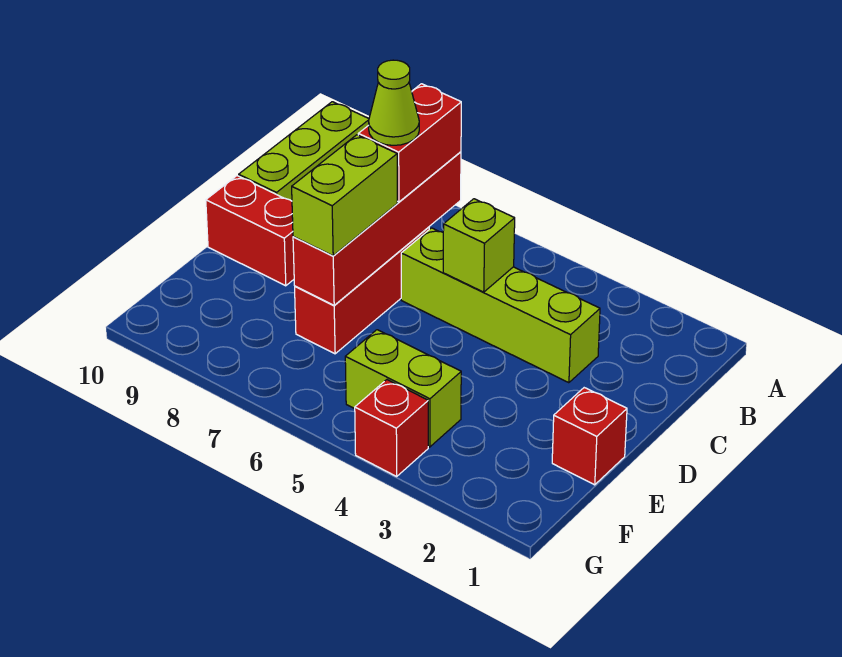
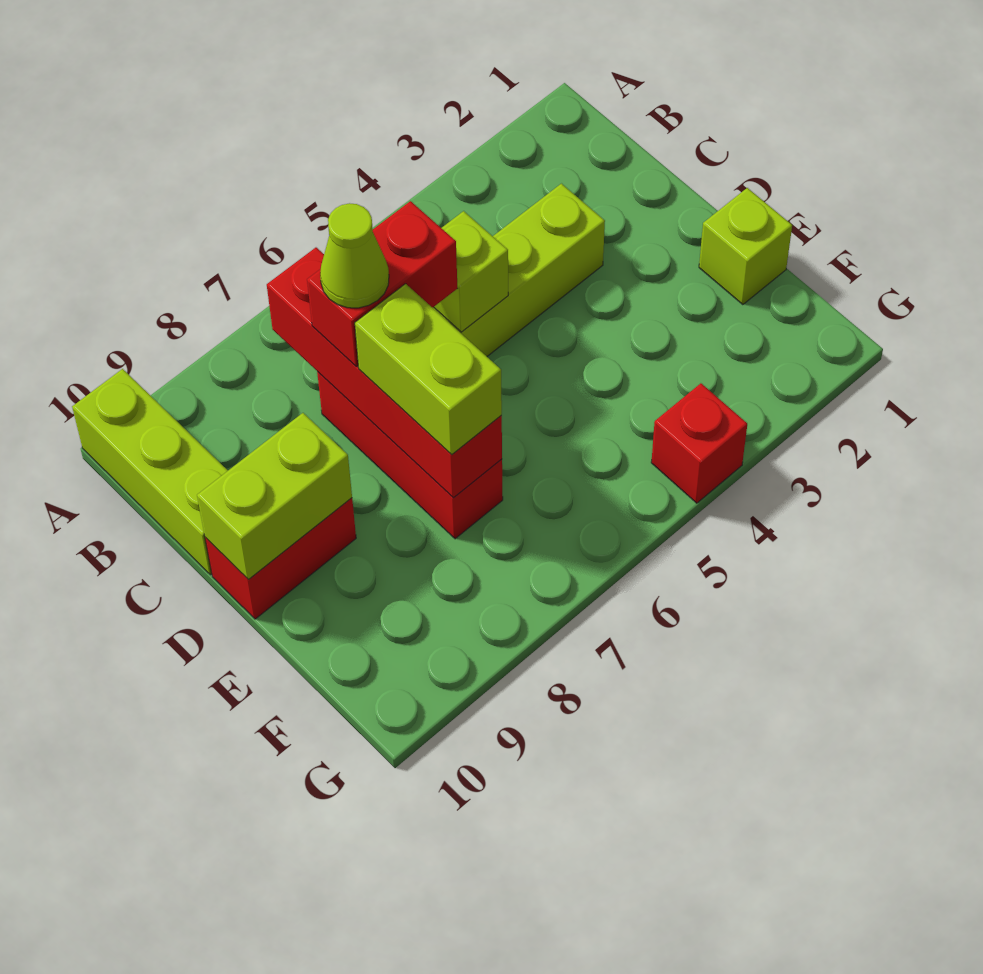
red brick B7:C7 level 3 -> red brick C6:C7 level 3
red brick E1 level 1 -> lime brick E1 level 1
lime brick F4:F5 level 1 -> lime brick D9:D10 level 2

